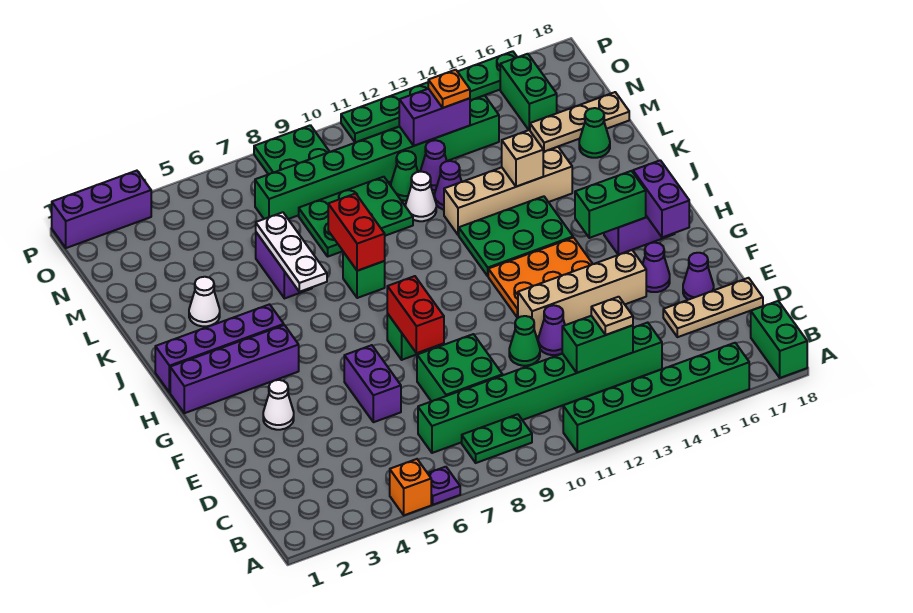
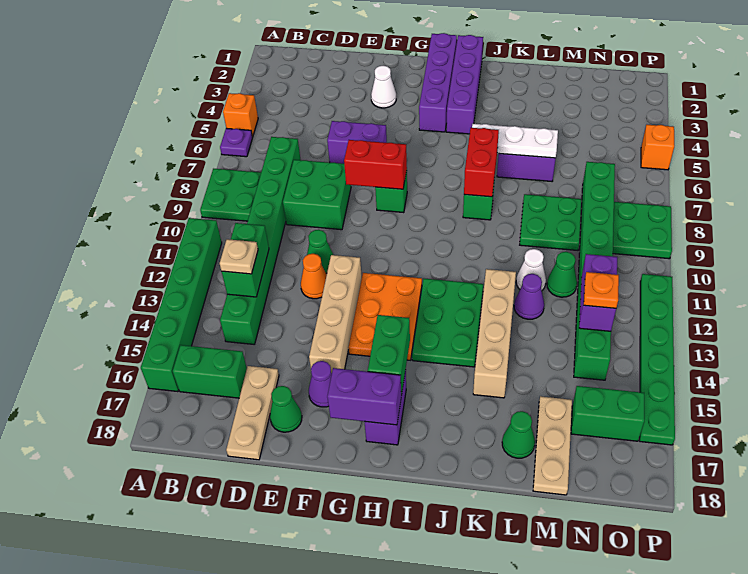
green brick A18:B18 level 1 -> green brick B16:C16 level 1
green plate B8:B9 level 1 -> green plate A8:B9 level 1
purple cone E12 level 1 -> orange cone E12 level 1
purple cone E17 level 1 -> green cone E17 level 1
red brick J8:K8 level 2 -> red brick J7:J8 level 2
white cone K3 level 1 -> none
tan brick K14 level 2 -> none
green plate L8:M10 level 1 -> green plate L8:M9 level 1
purple cone M12 level 1 -> none
purple brick P1:P3 level 1 -> none
none -> orange brick P5 level 1

